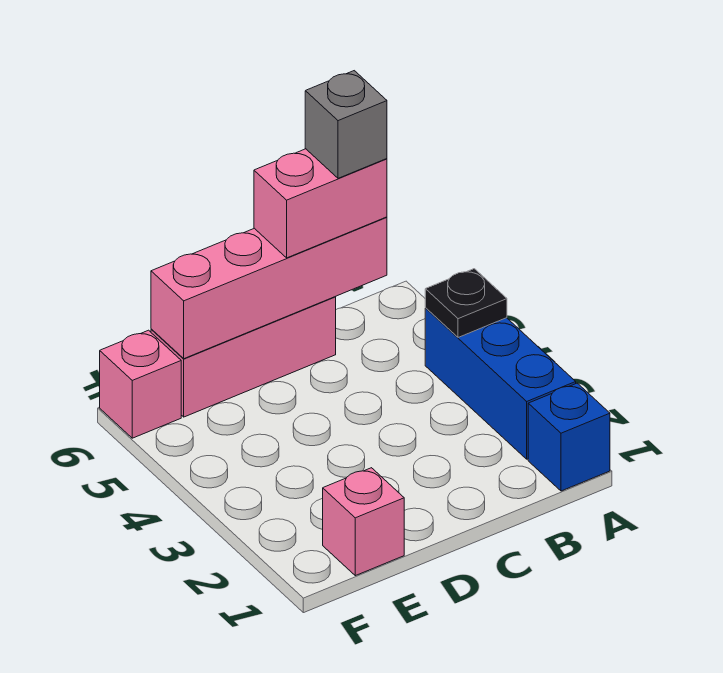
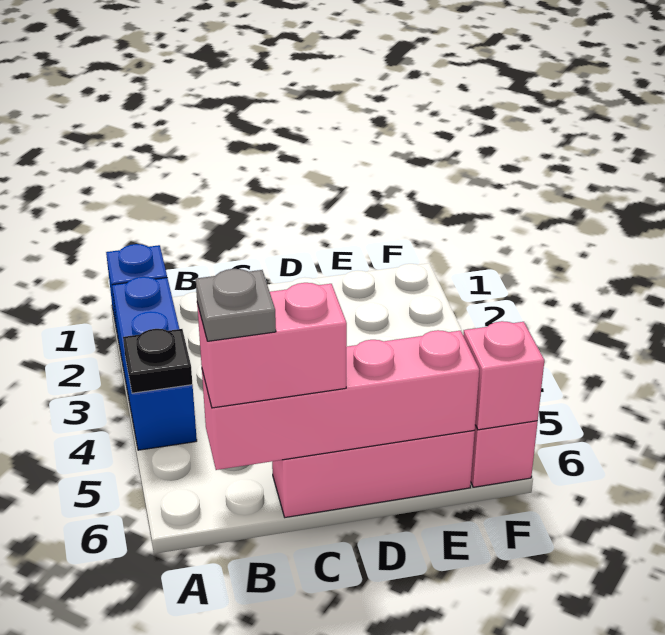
grey brick B6 level 4 -> grey plate B6 level 4
pink brick E1 level 1 -> pink brick F6 level 2

